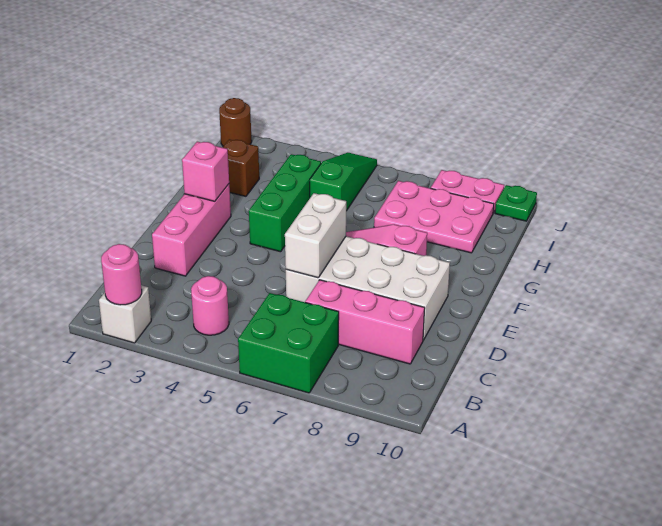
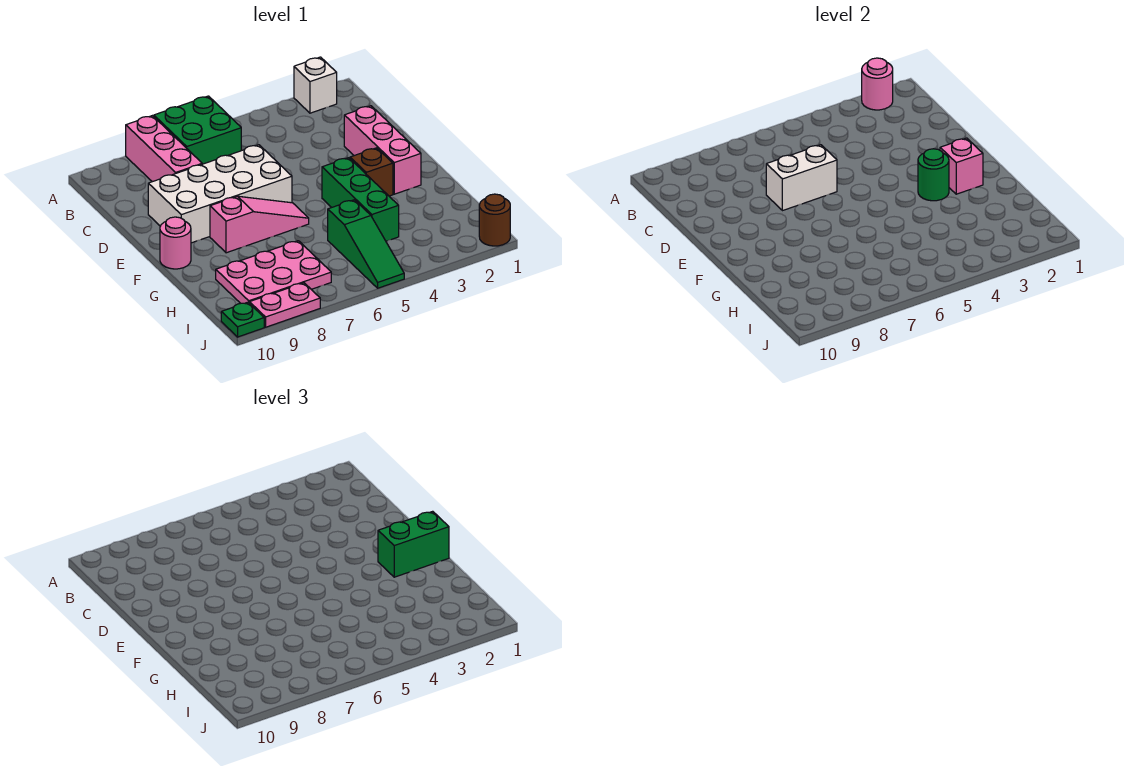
pink round brick B4 level 1 -> pink round brick F10 level 1
pink brick C7:C9 level 1 -> pink brick A8:C8 level 1
white brick D6:E6 level 2 -> white brick D6:D7 level 2
none -> green brick F1:F2 level 3
none -> green round brick F3 level 2
brown brick H2 level 1 -> brown brick F3 level 1

